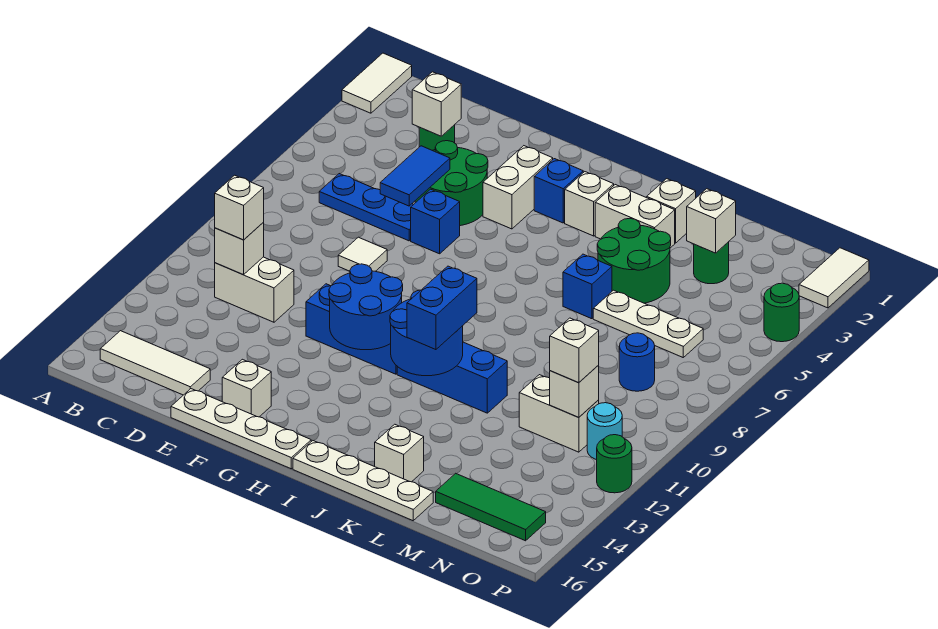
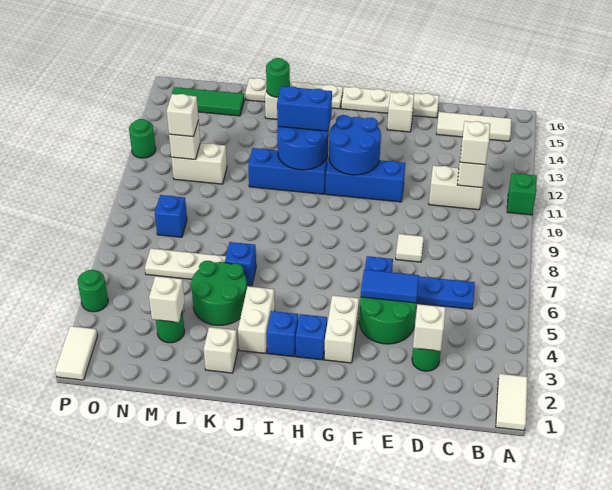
none -> green brick A11 level 1
blue tile E5:E6 level 2 -> blue tile E5:F5 level 2
white brick I3 level 1 -> blue brick I3 level 1
white brick J3:K3 level 1 -> white brick J3:J4 level 1
blue brick J11:J12 level 3 -> blue brick I12:J12 level 3
none -> green round brick K15 level 2
blue round brick N8 level 1 -> blue brick N8 level 1
cyan round brick O11 level 1 -> none

